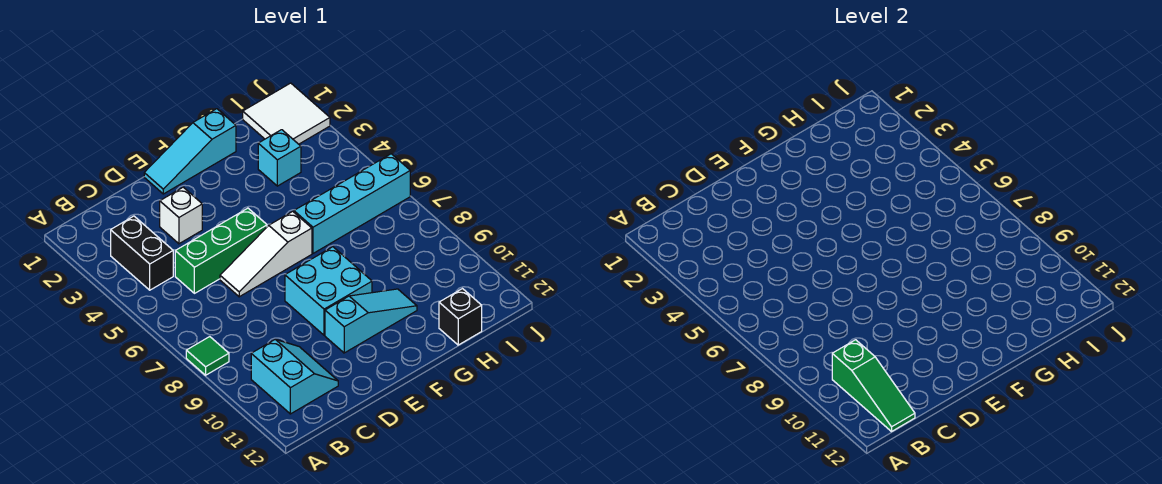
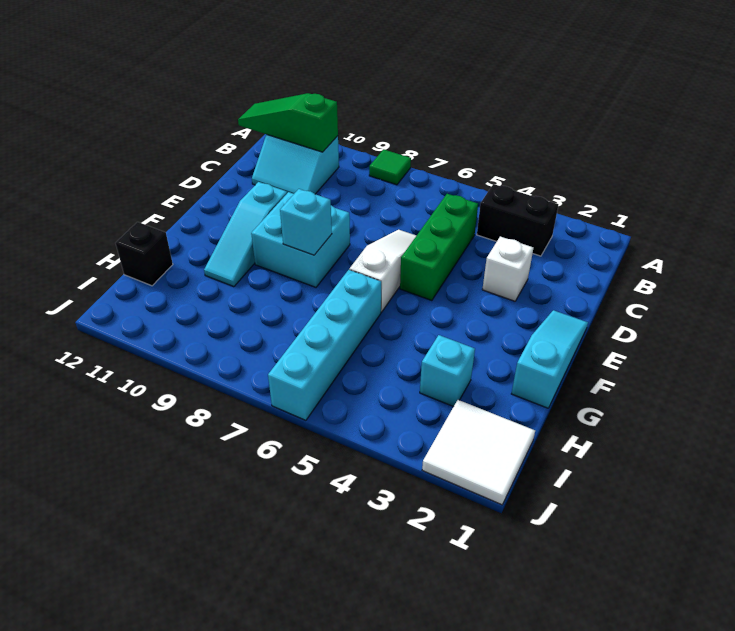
none -> cyan brick F8 level 2

